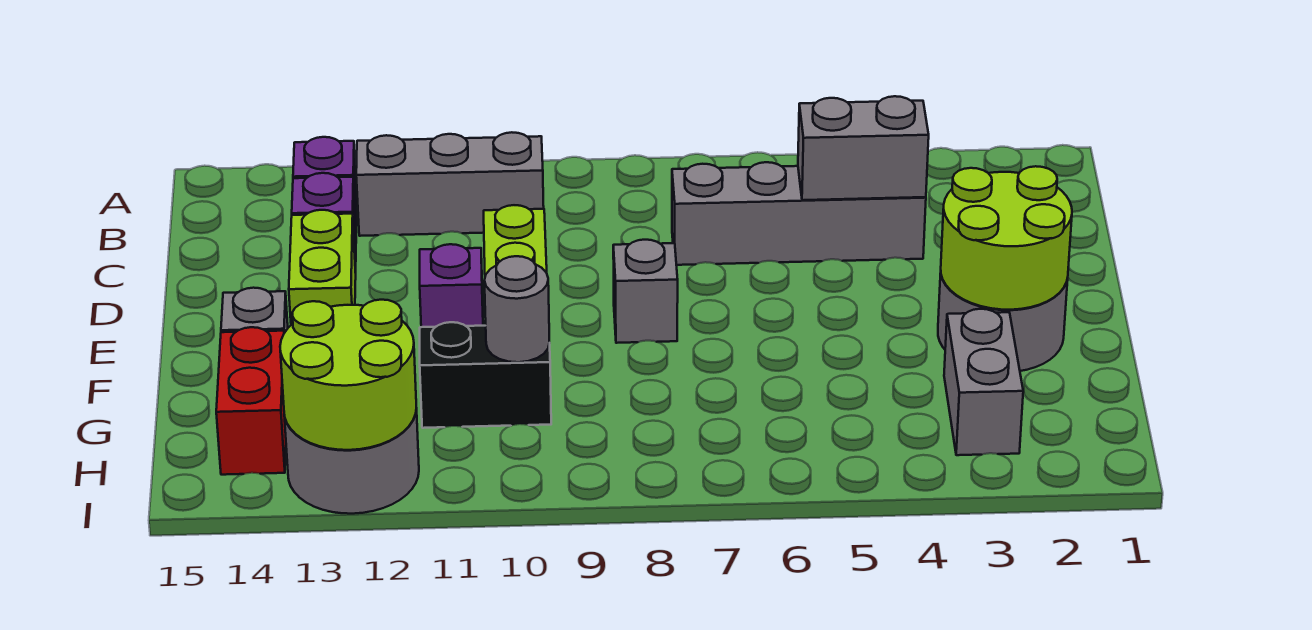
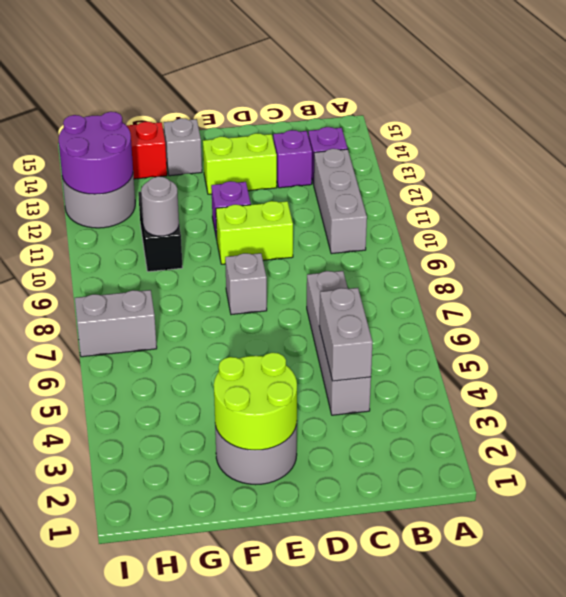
grey brick G3:H3 level 1 -> grey brick H7:I7 level 1
lime round brick H12:I13 level 2 -> purple round brick H12:I13 level 2

